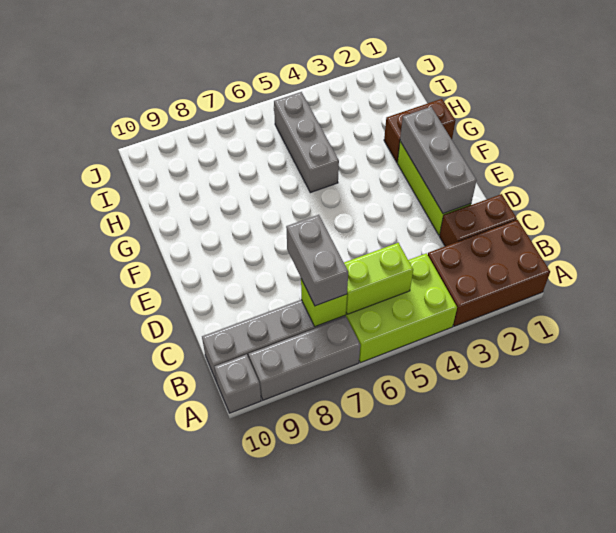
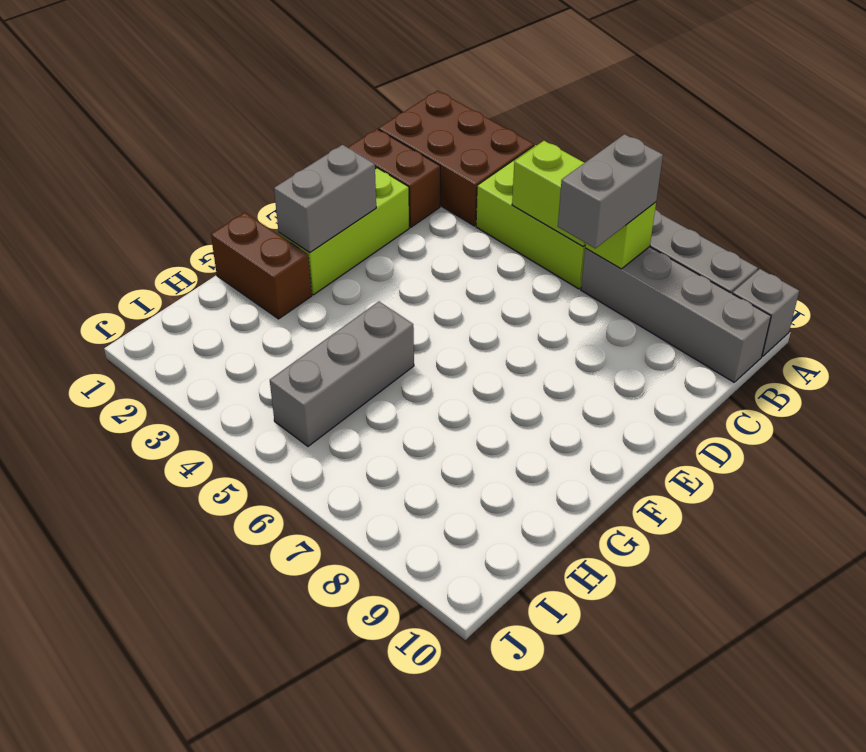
grey brick D2:F2 level 2 -> grey brick E2:F2 level 2

